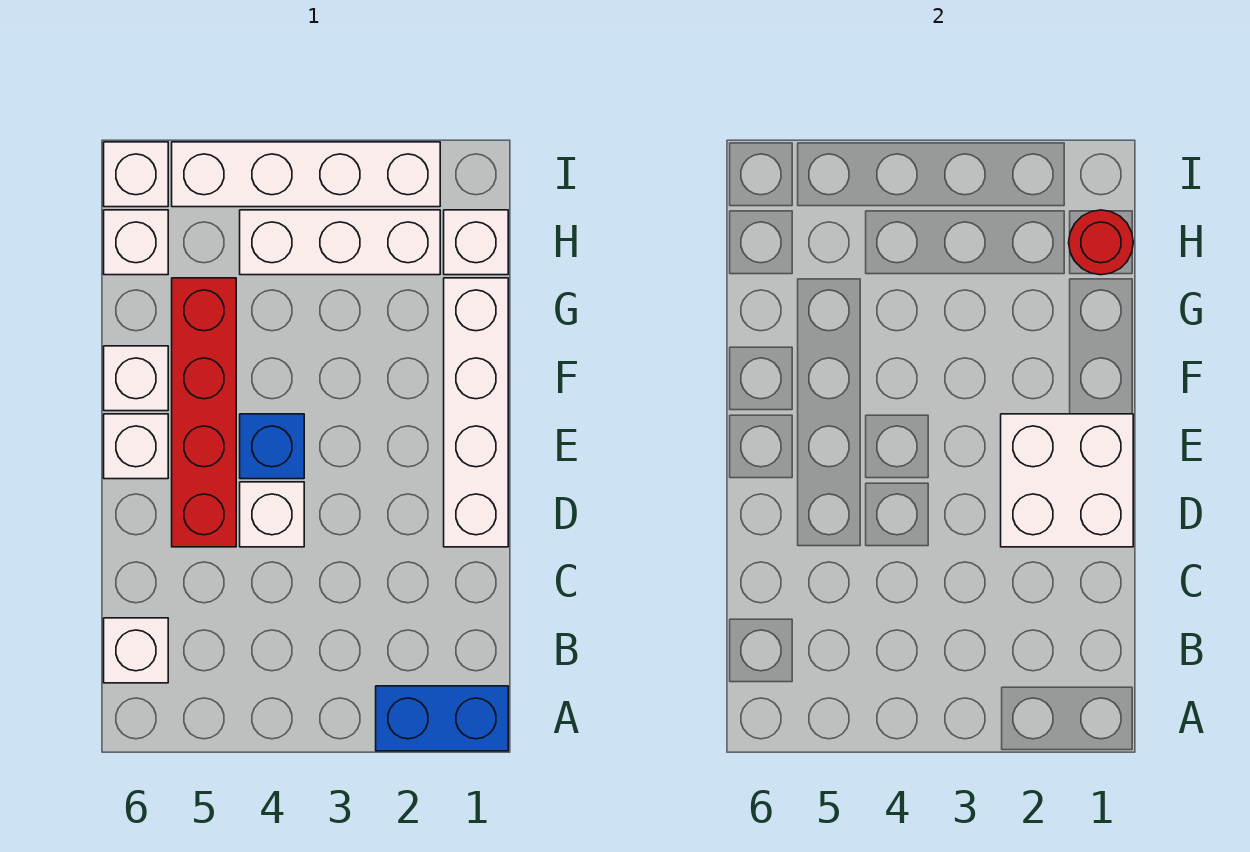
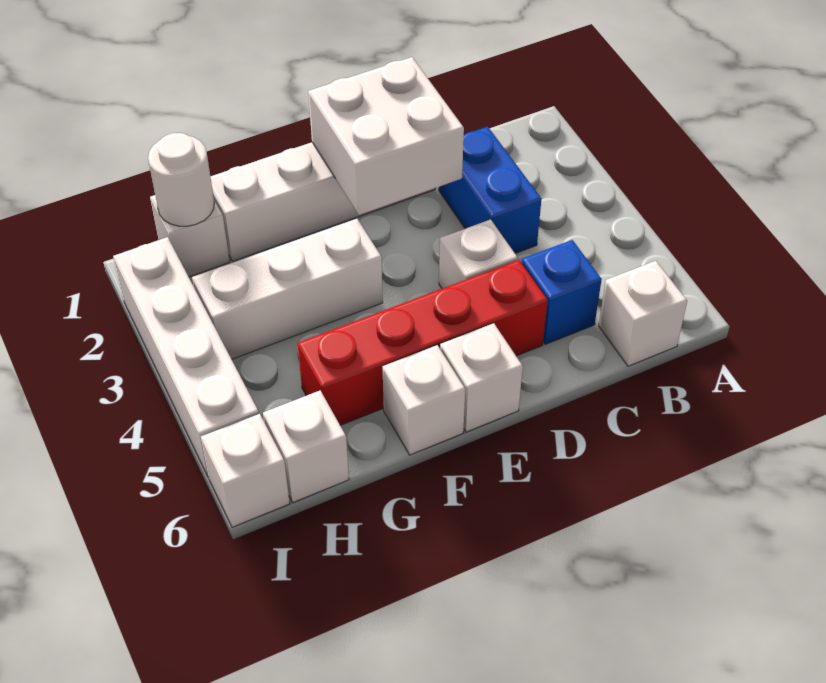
blue brick A1:A2 level 1 -> blue brick C2:C3 level 1
blue brick E4 level 1 -> blue brick C5 level 1
red round brick H1 level 2 -> white round brick H1 level 2
white brick H2:H4 level 1 -> white brick F3:H3 level 1

